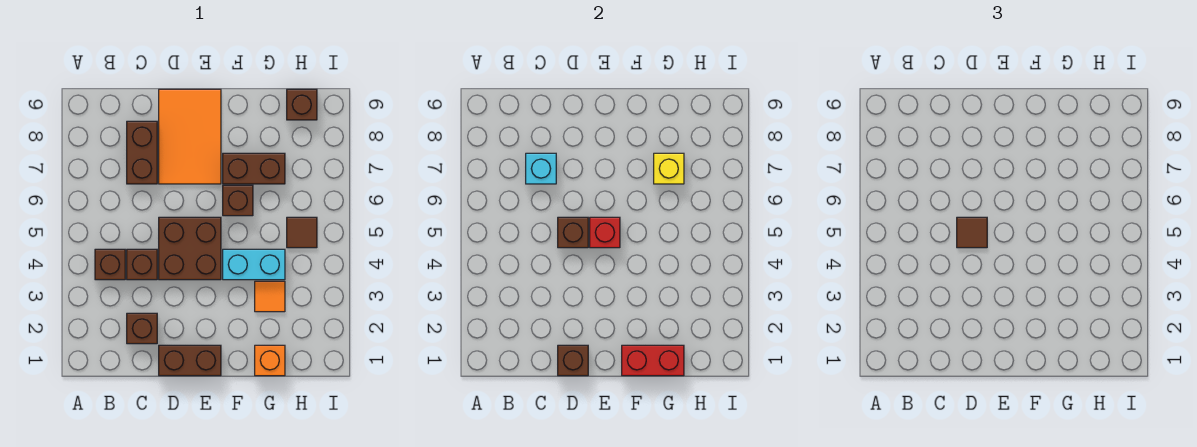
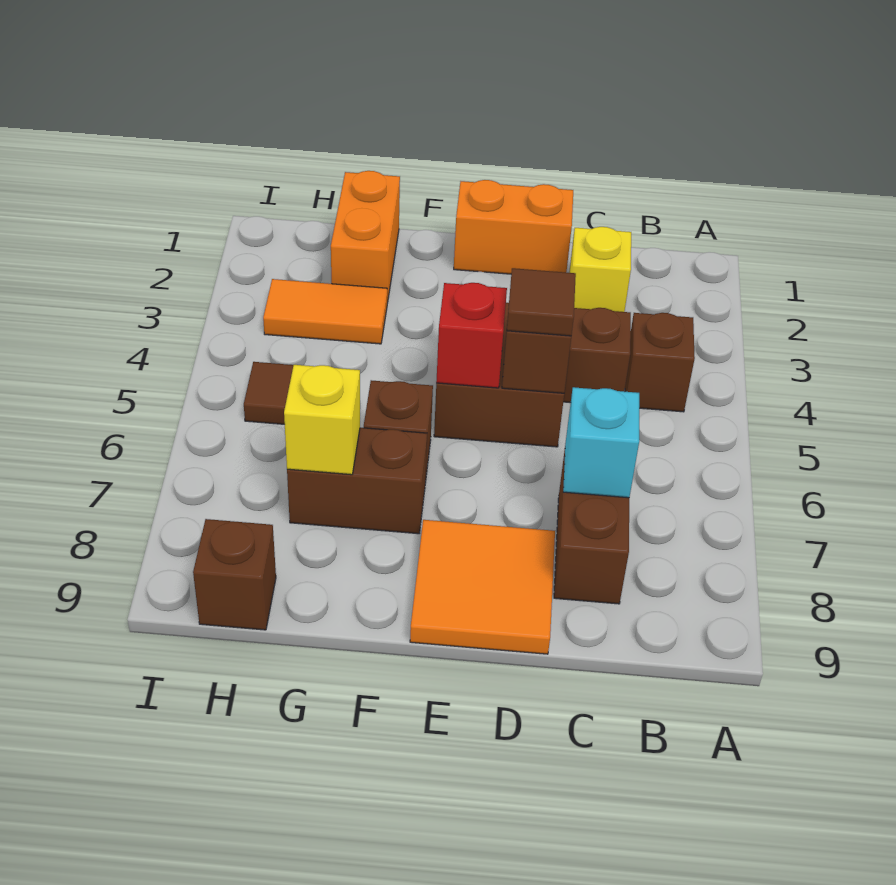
brown brick C2 level 1 -> yellow brick C2 level 1
brown brick D1:E1 level 1 -> orange brick D1:E1 level 1
brown brick D1 level 2 -> none
orange tile D7:E9 level 1 -> orange tile D8:E9 level 1
red brick F1:G1 level 2 -> none
cyan brick F4:G4 level 1 -> none
orange brick G1 level 1 -> orange brick G1:G2 level 1
orange tile G3 level 1 -> orange tile G3:H3 level 1

